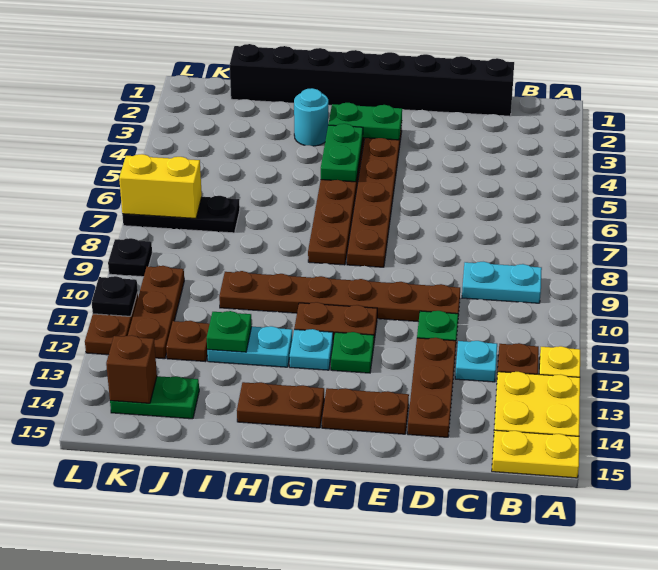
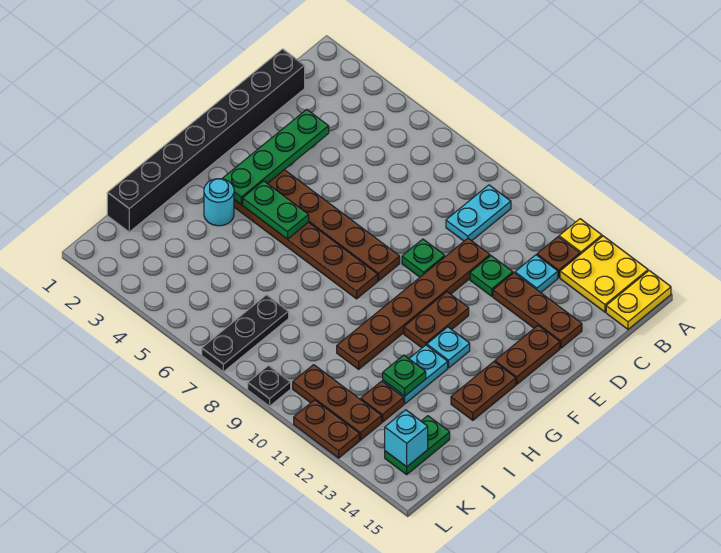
green plate F3:G3 level 2 -> green plate D3:G3 level 2
green plate F12 level 1 -> green plate E9 level 1
yellow brick K7:L7 level 2 -> none
brown brick K14 level 2 -> cyan brick K14 level 2
black plate L11 level 2 -> none

